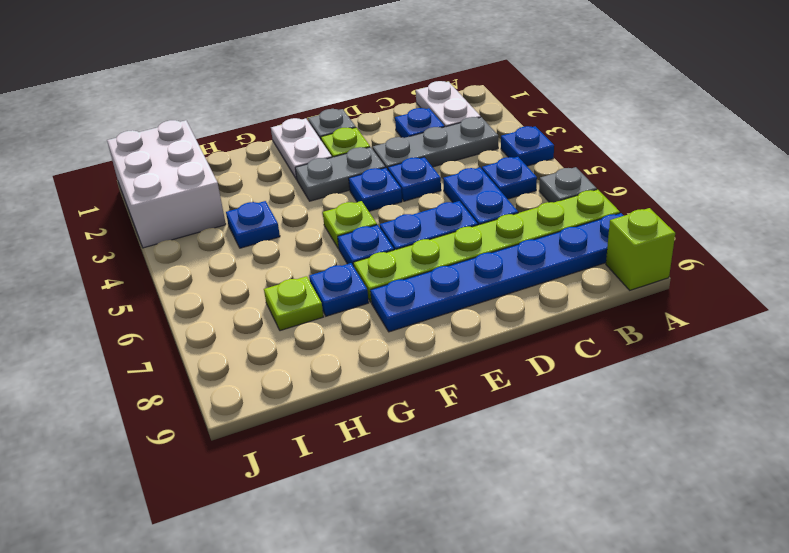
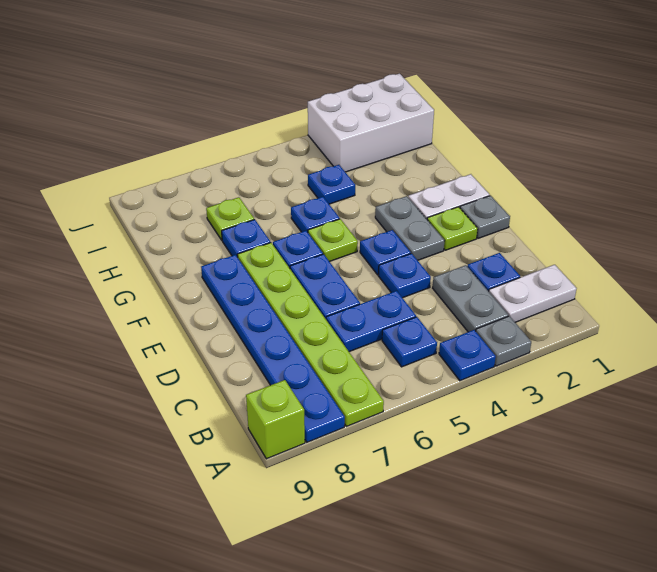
grey plate A6 level 1 -> grey plate A3 level 1
grey plate B3:D3 level 1 -> grey plate B3:C3 level 1
none -> blue plate G5 level 1

